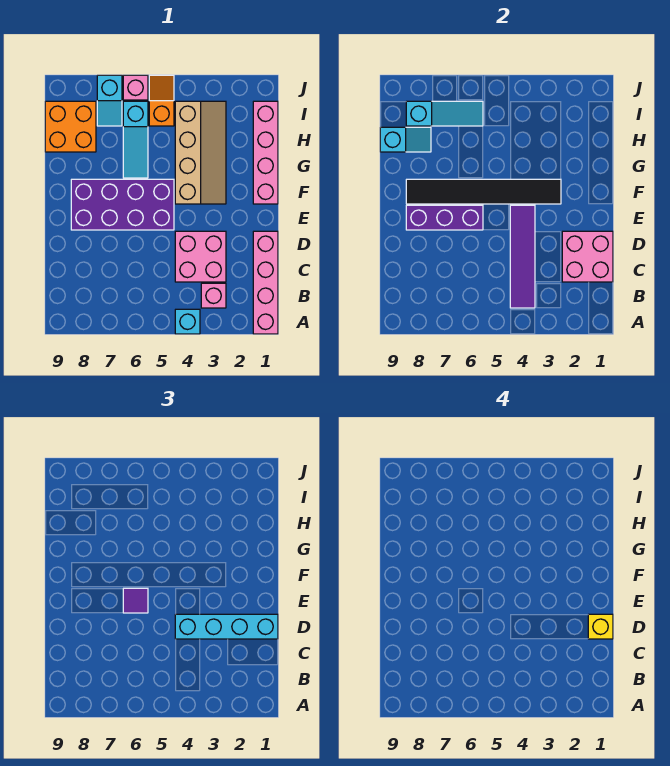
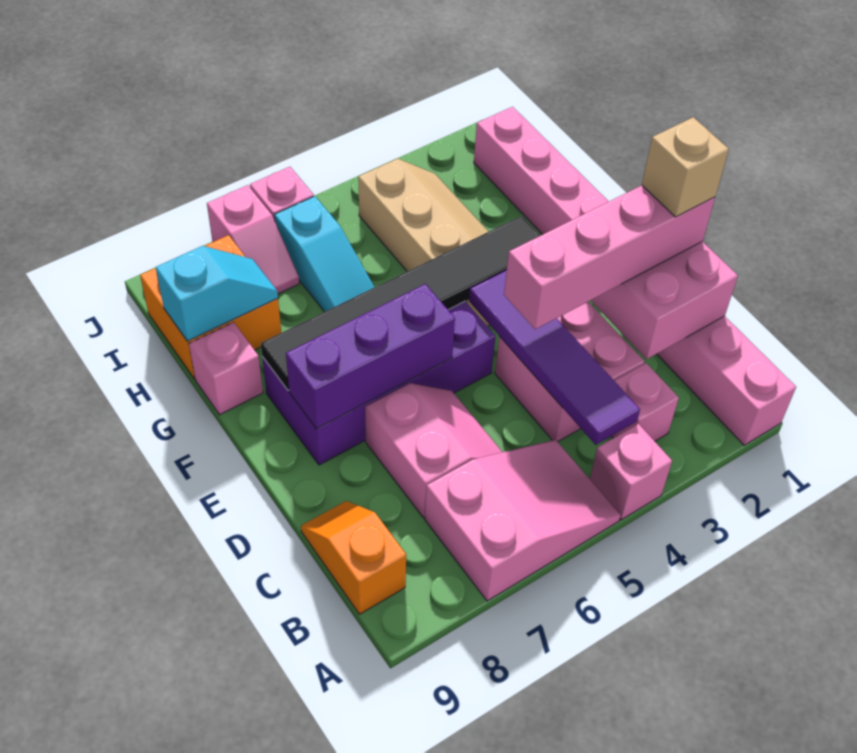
cyan brick A4 level 1 -> pink brick A4 level 1
none -> pink slope A5:B7 level 1 top 7
none -> pink slope C6:D7 level 1 top 7
cyan brick D1:D4 level 3 -> pink brick D1:D4 level 3
yellow brick D1 level 4 -> tan brick D1 level 4
purple tile E6 level 3 -> none
none -> pink brick G9 level 1
orange slope I5:J5 level 1 top I -> orange slope B9:C9 level 1 top B
cyan slope I6:I8 level 2 top 8 -> none
cyan slope I7:J7 level 1 top J -> pink slope I7:J7 level 1 top J

